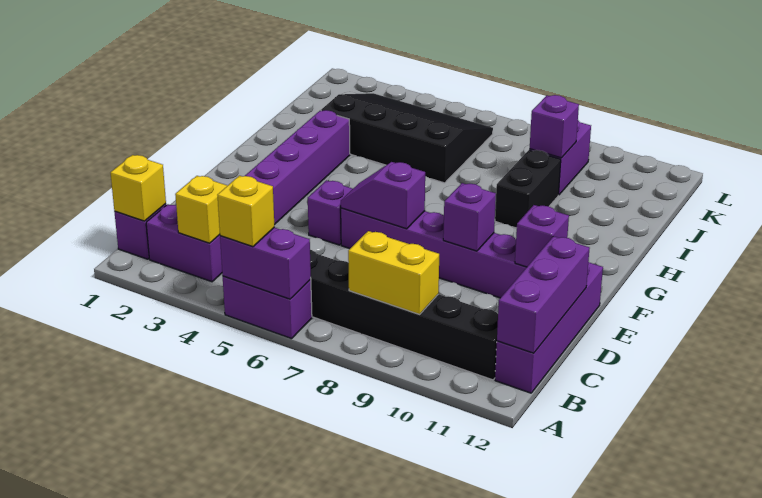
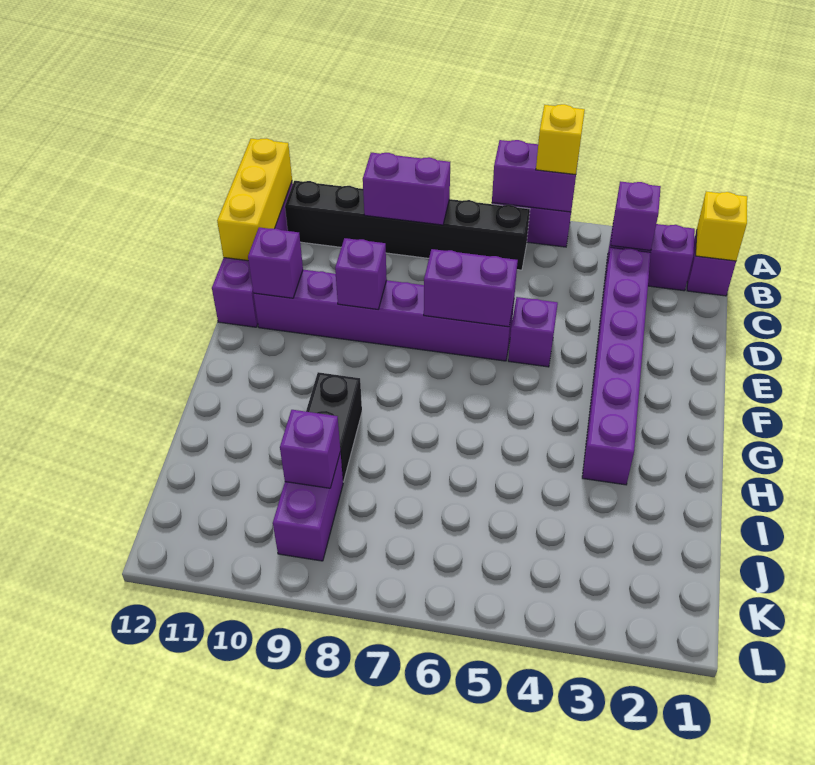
yellow brick B3 level 2 -> purple brick B3 level 2
yellow brick B8:B9 level 2 -> purple brick B8:B9 level 2
purple brick B12:D12 level 2 -> yellow brick B12:D12 level 2
purple slope E6:E7 level 2 top 7 -> purple brick E6:E7 level 2
black slope I3:K6 level 1 top I -> none

